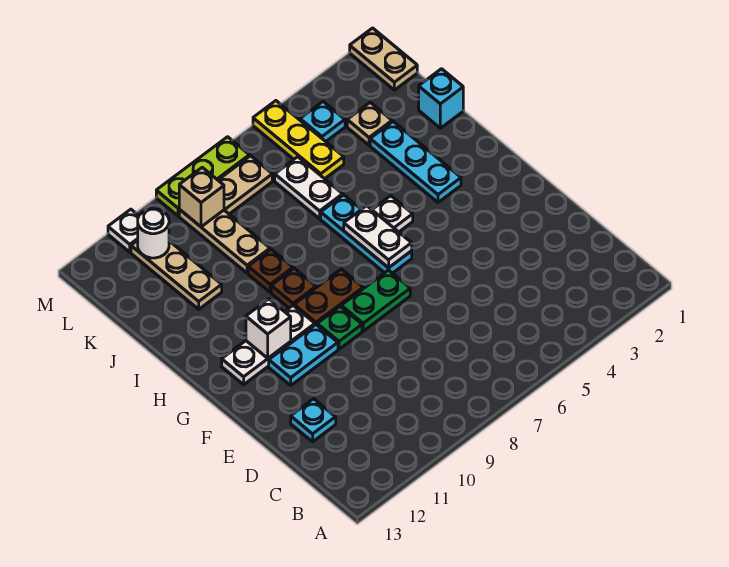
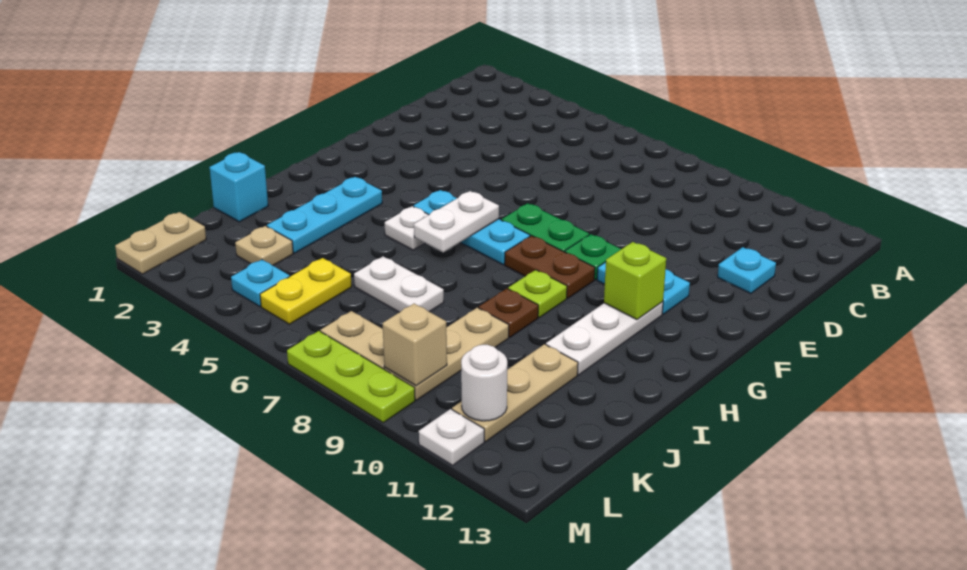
cyan plate G6:I6 level 1 -> cyan plate G5:G7 level 1
white plate G10:G12 level 1 -> white plate G11:I11 level 1
white brick G11 level 2 -> lime brick G11 level 2
brown plate H9 level 1 -> lime plate H9 level 1
white plate J6:K6 level 1 -> white plate J6:J7 level 1
yellow plate K5:M5 level 1 -> yellow plate K5:L5 level 1

